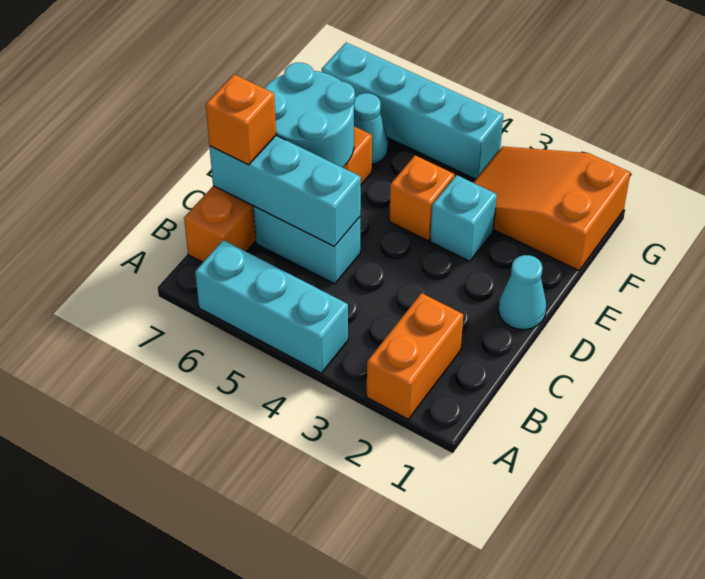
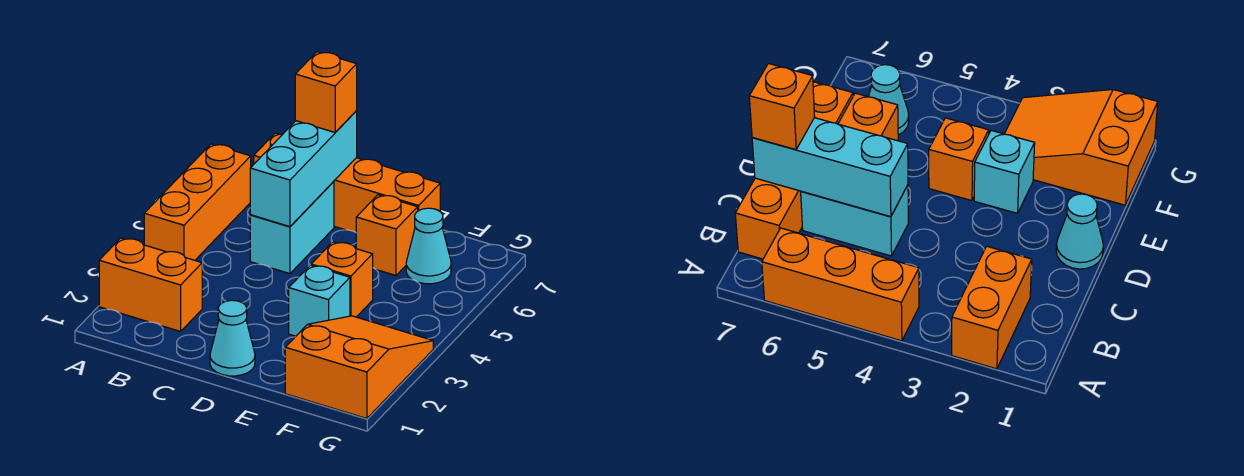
cyan brick A4:A6 level 1 -> orange brick A4:A6 level 1
cyan round brick D6:E7 level 2 -> none
cyan brick G4:G7 level 1 -> none

